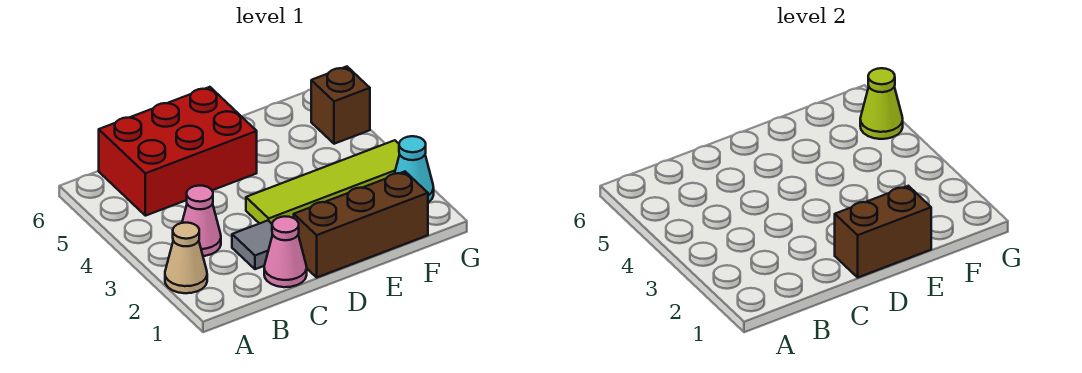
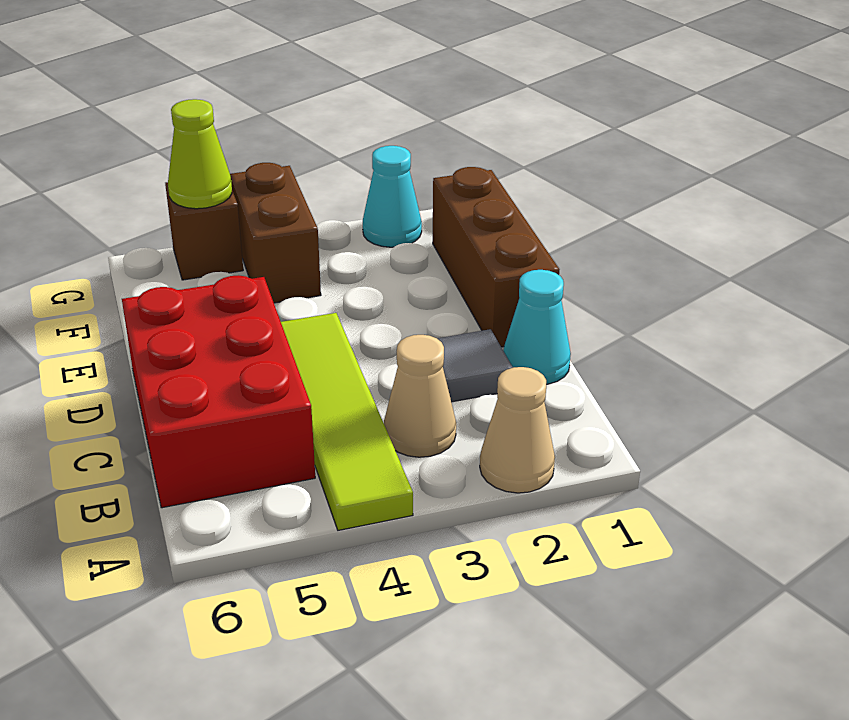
pink cone B3 level 1 -> tan cone B3 level 1
pink cone C1 level 1 -> cyan cone C1 level 1
brown brick D1:E1 level 2 -> brown brick F4:G4 level 1
lime tile D3:G3 level 1 -> lime tile A4:D4 level 1

